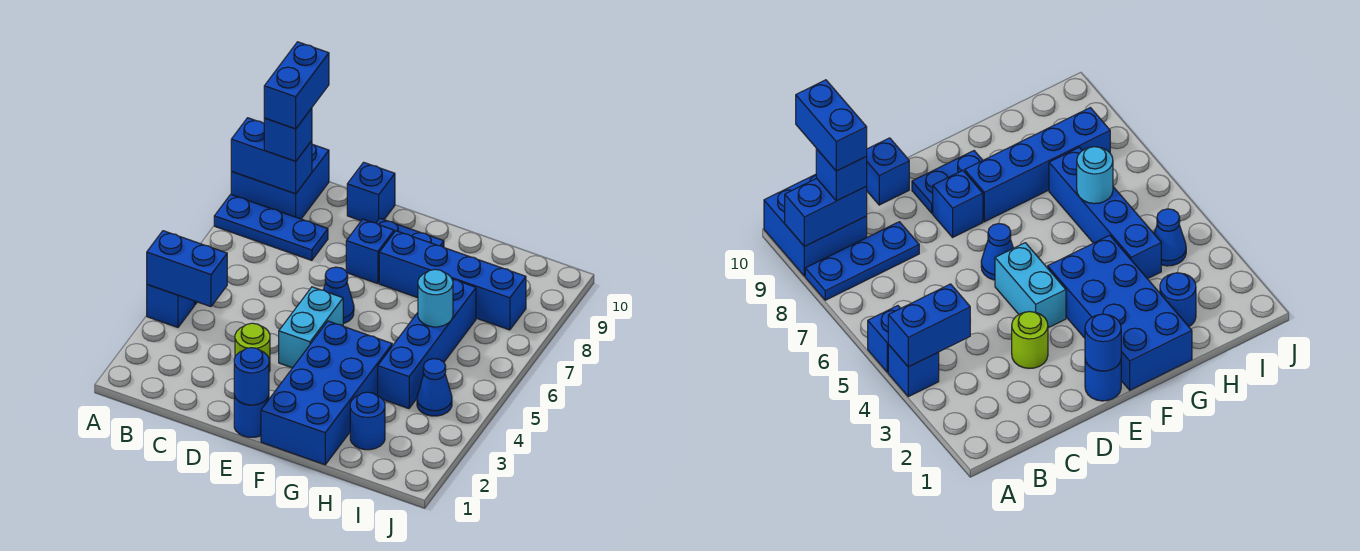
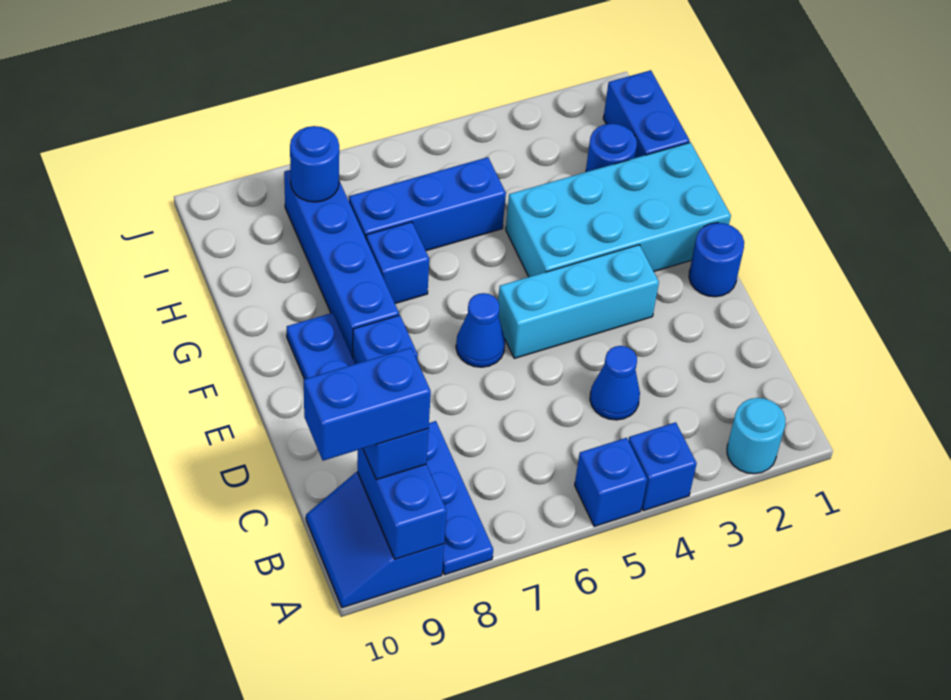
blue brick A4:B4 level 2 -> blue brick H1:I1 level 1
blue brick A9:B10 level 1 -> blue slope A9:B10 level 1 top 9
lime round brick D3 level 1 -> none
blue brick D10 level 1 -> blue brick G7 level 1
blue round brick E1 level 2 -> blue round brick I8 level 2
cyan brick E4:E5 level 1 -> cyan brick E3:E5 level 1
blue brick F1:G4 level 1 -> cyan brick F1:G4 level 1
blue brick H4:H7 level 1 -> blue brick H5:H7 level 1
cyan round brick H6 level 2 -> cyan round brick A2 level 1
blue cone I4 level 1 -> blue cone C4 level 1

